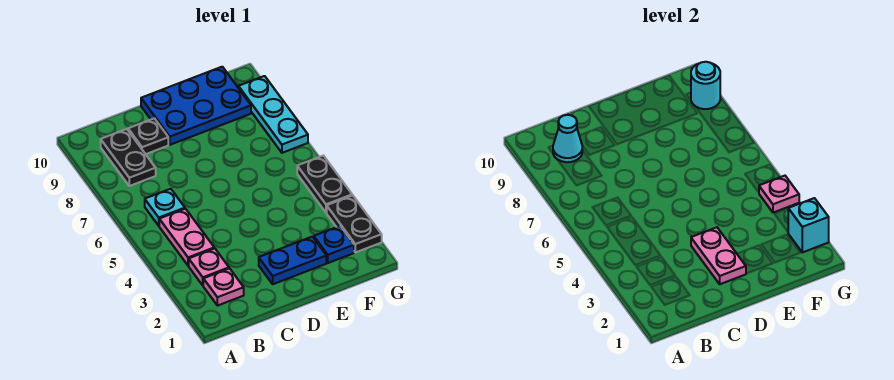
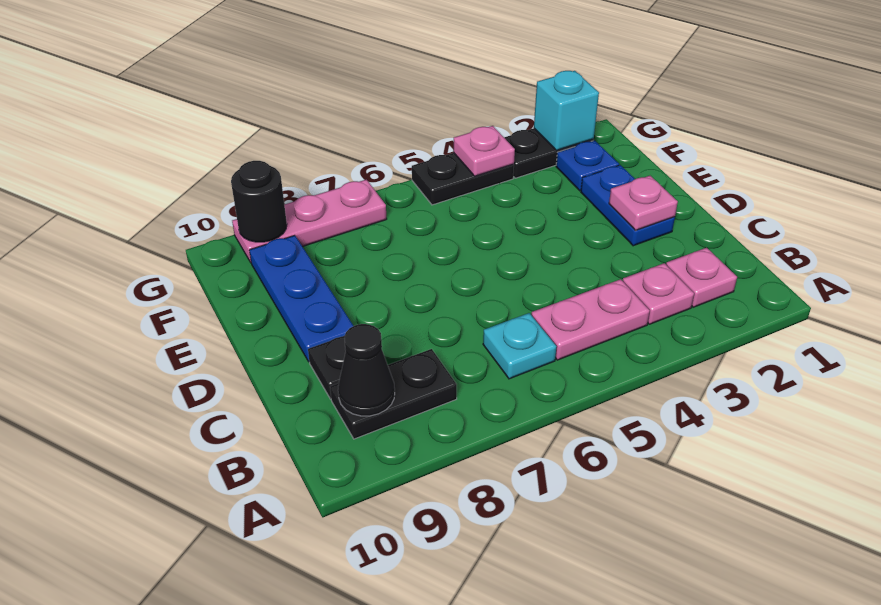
cyan cone B9 level 2 -> black cone B9 level 2
pink plate D2:D3 level 2 -> pink plate D2 level 2
blue plate D9:F10 level 1 -> blue plate D9:F9 level 1
cyan plate G7:G9 level 1 -> pink plate G7:G9 level 1
cyan round brick G9 level 2 -> black round brick G9 level 2

